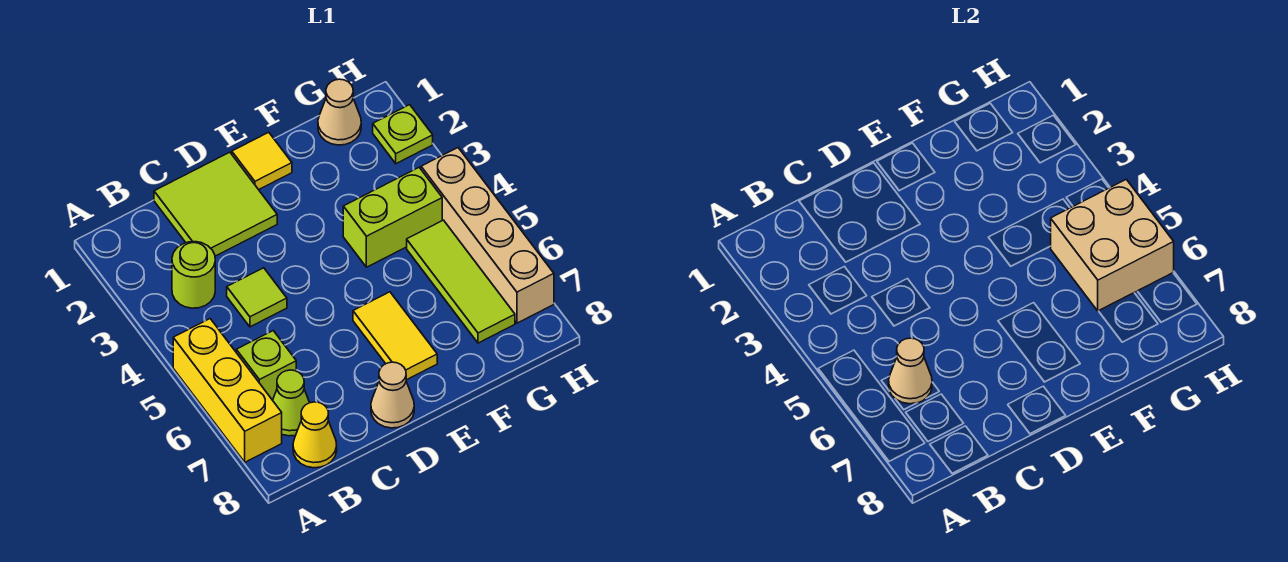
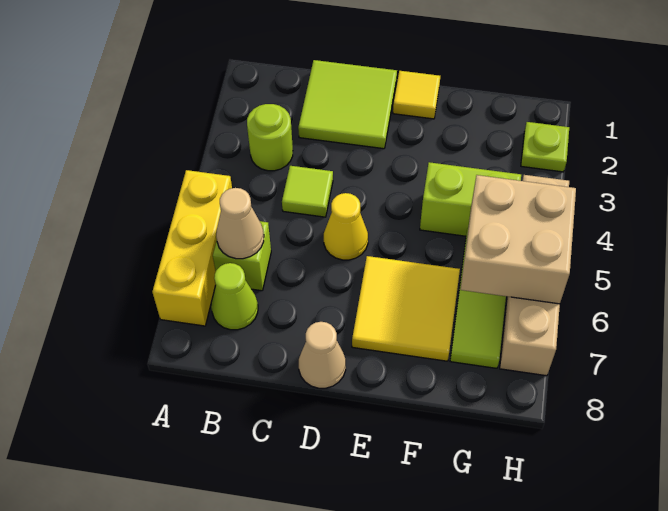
yellow cone B8 level 1 -> yellow cone D5 level 1
yellow tile E6:E7 level 1 -> yellow tile E6:F7 level 1
tan cone G1 level 1 -> none

